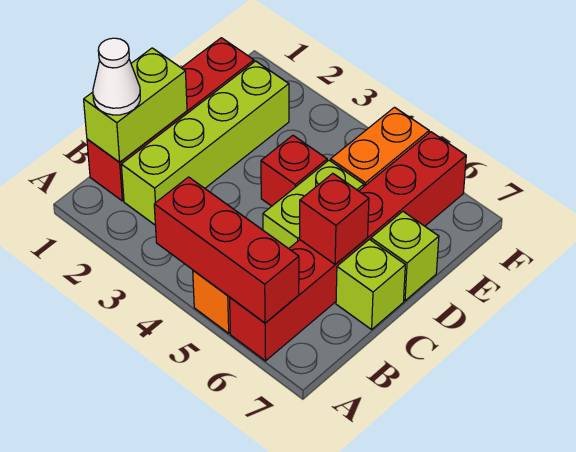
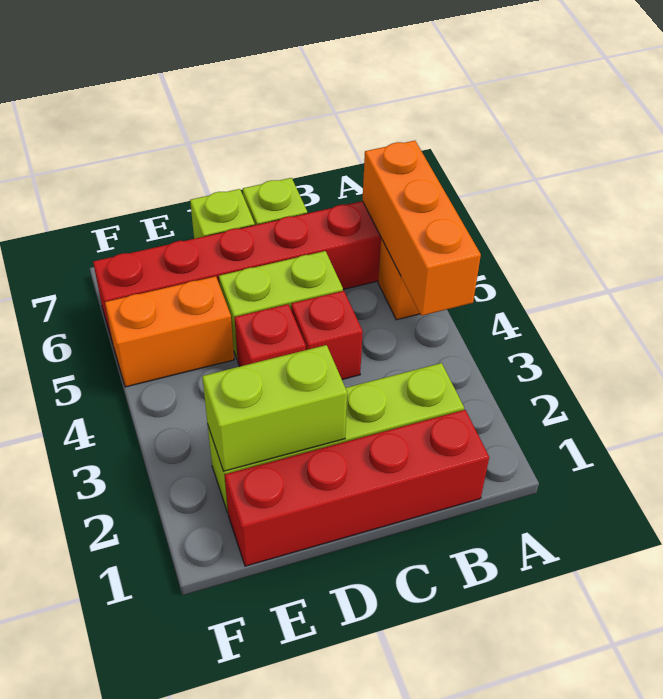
red brick A4:A6 level 2 -> orange brick A4:A6 level 2
lime brick B1:C1 level 2 -> lime brick D2:E2 level 2
white cone B1 level 3 -> none
red brick C6 level 2 -> red brick C4 level 1

